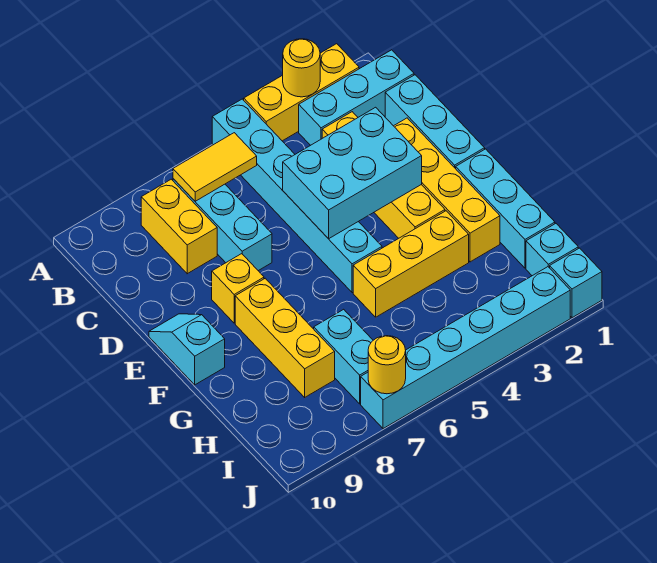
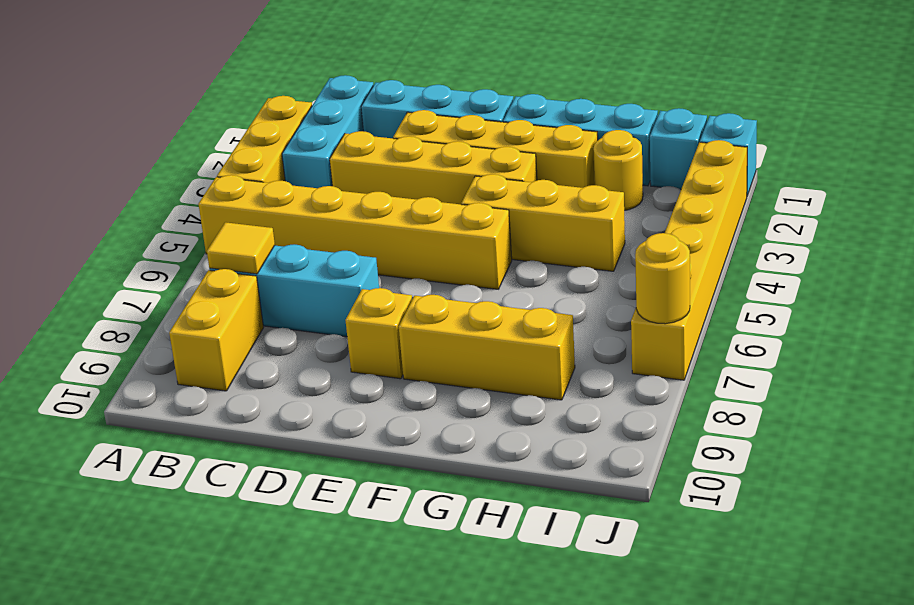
yellow round brick A3 level 2 -> yellow round brick H2 level 1
cyan brick A5:F5 level 1 -> yellow brick A5:F5 level 1
yellow tile B6:B7 level 2 -> yellow tile B7 level 2
yellow brick B8:C8 level 1 -> yellow brick B8:B9 level 1
cyan brick D3:E5 level 2 -> none
cyan slope E10:F10 level 1 top F -> none
yellow brick G3:G5 level 1 -> yellow brick F4:H4 level 1
cyan brick H7:I7 level 1 -> none
cyan brick J2:J7 level 1 -> yellow brick J2:J7 level 1

